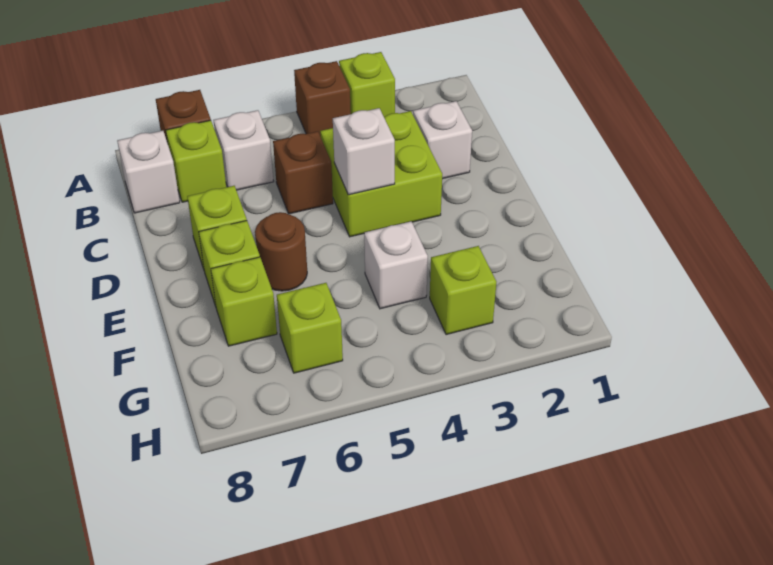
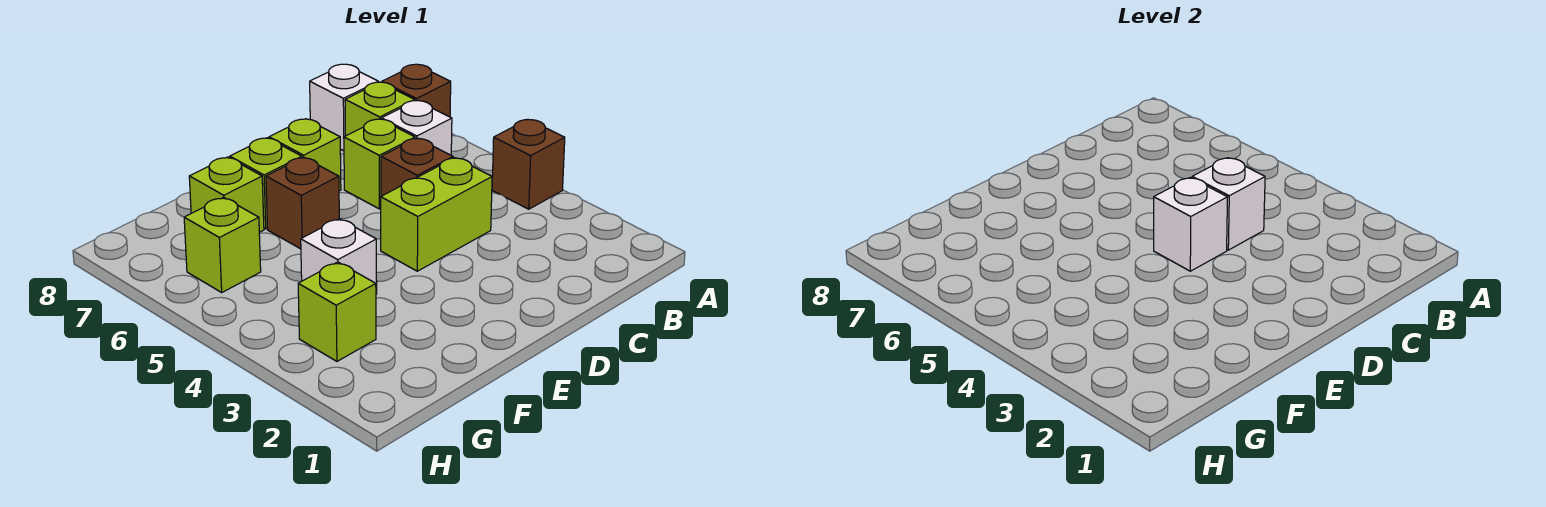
lime brick A3 level 1 -> lime brick C6 level 1
white brick C2 level 1 -> white brick C4 level 2
lime brick C3:D4 level 1 -> lime brick C4:D4 level 1
brown round brick E6 level 1 -> brown brick E6 level 1

